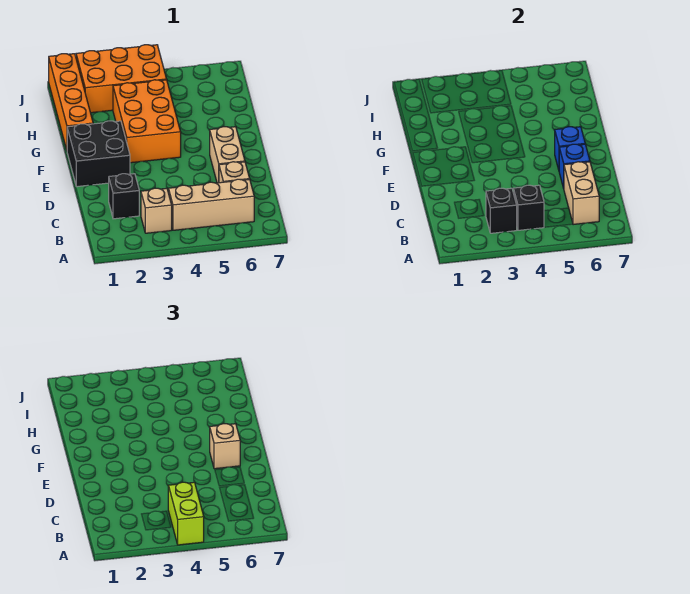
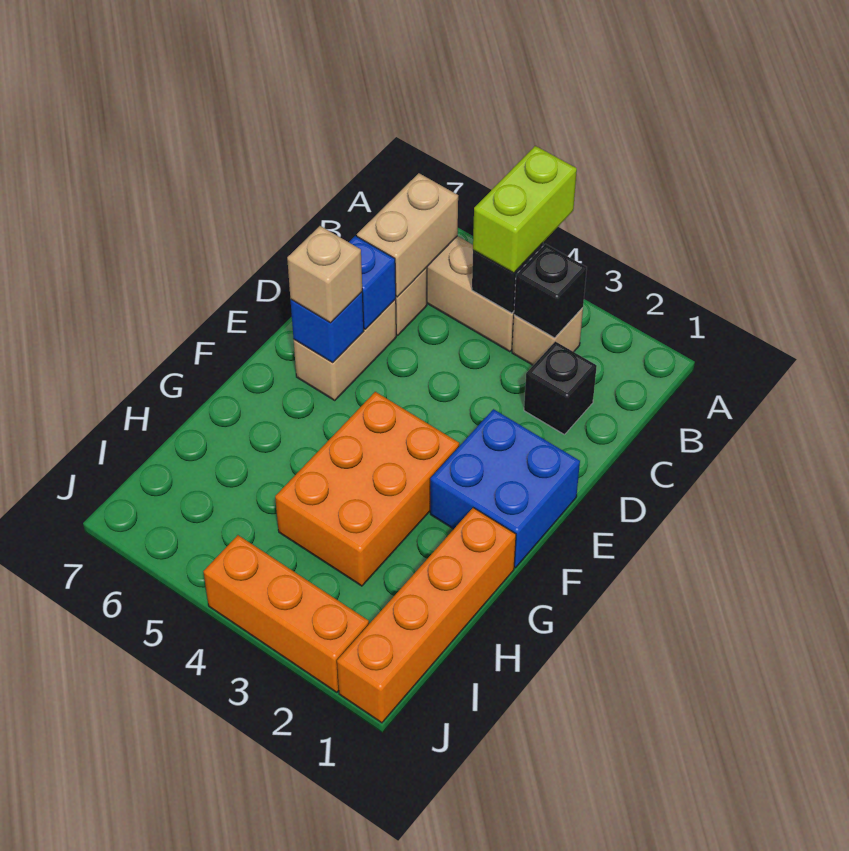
black brick E1:F2 level 1 -> blue brick E1:F2 level 1
orange brick I2:J4 level 1 -> orange brick J2:J4 level 1

